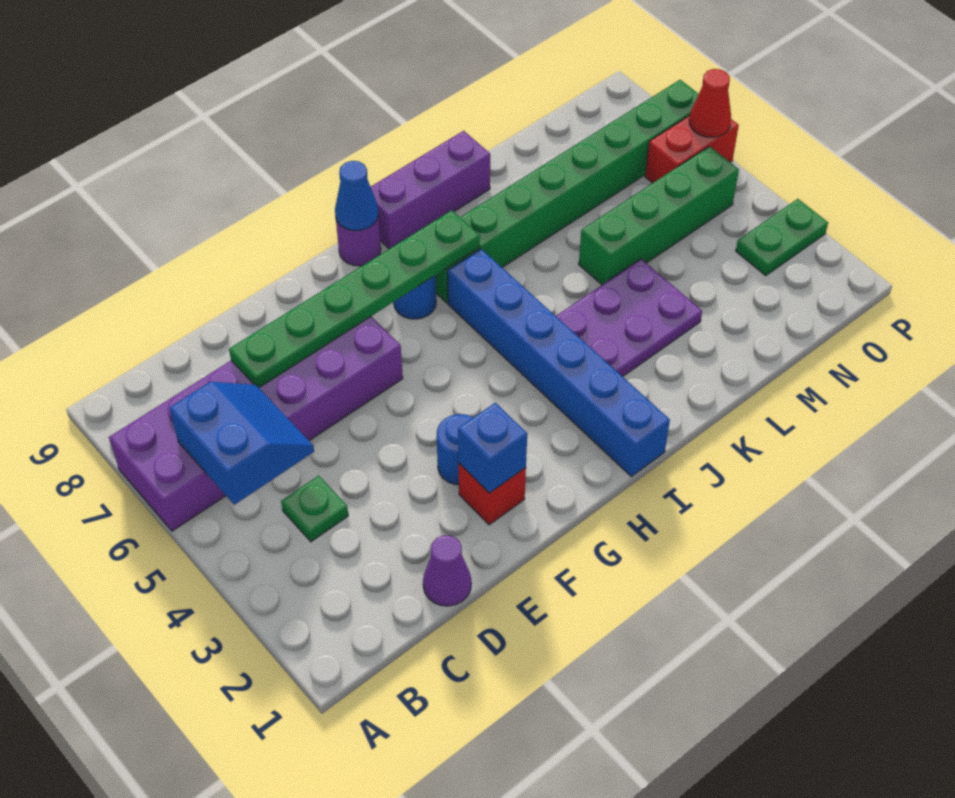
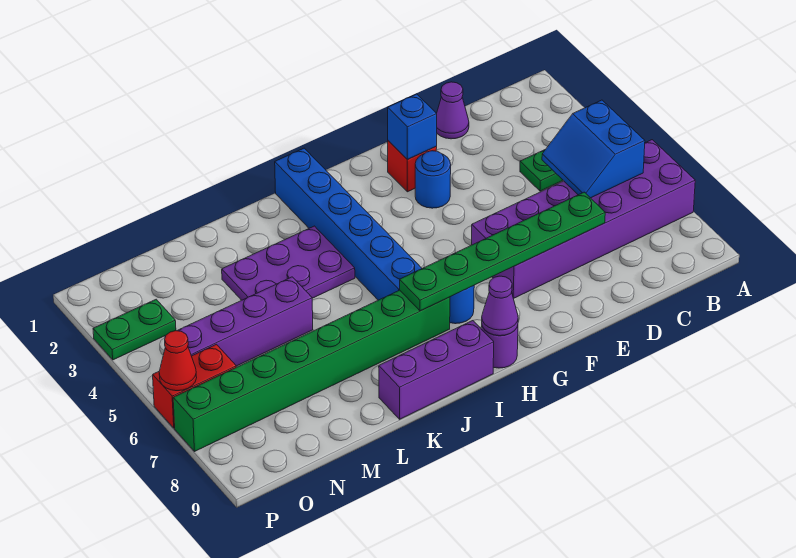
blue cone H9 level 2 -> purple cone H9 level 2
green brick L5:O5 level 1 -> purple brick L5:O5 level 1

